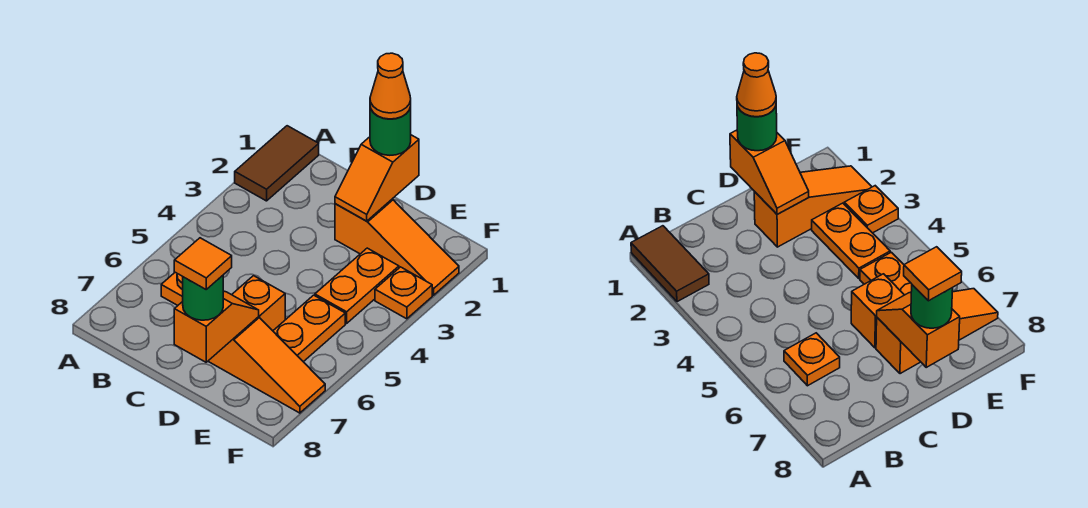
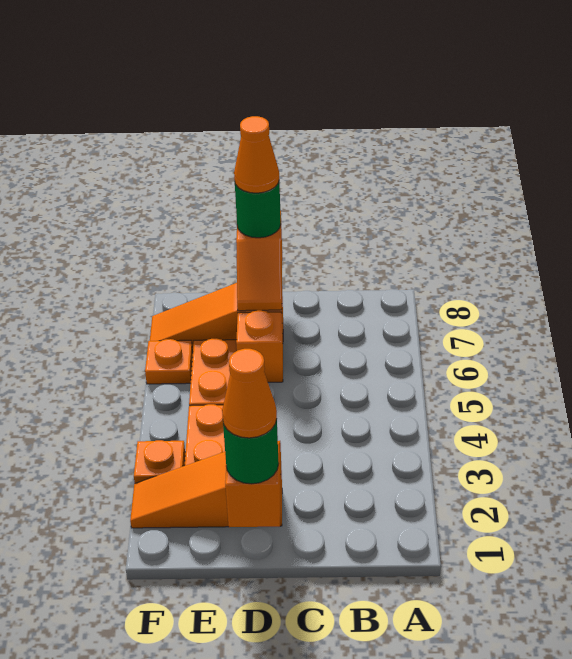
brown tile A1:A2 level 1 -> none
orange plate B6 level 1 -> orange plate F6 level 1
orange tile D8 level 4 -> orange cone D8 level 4

